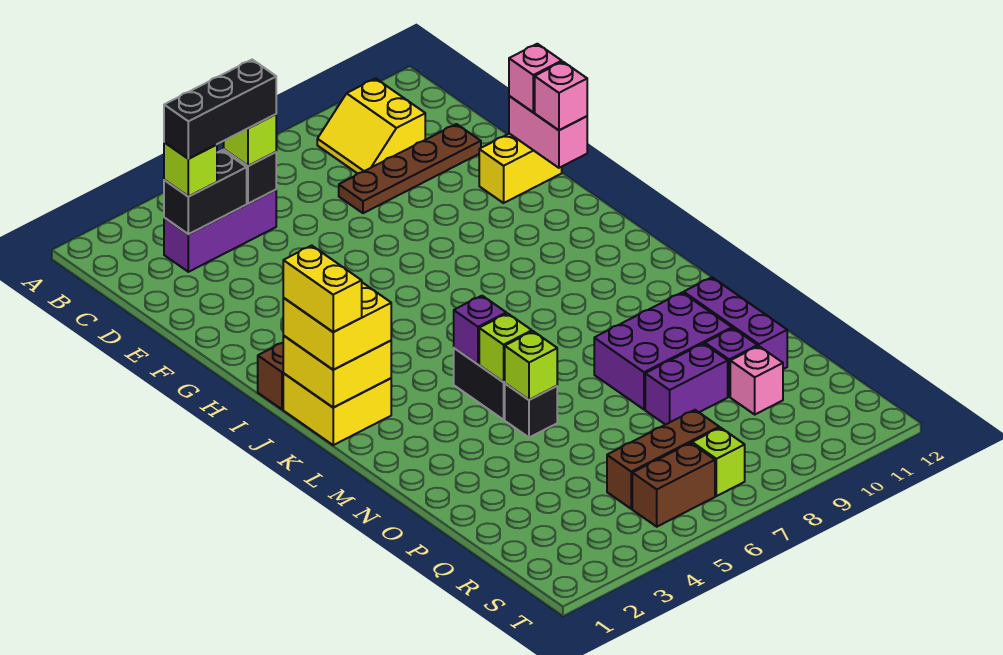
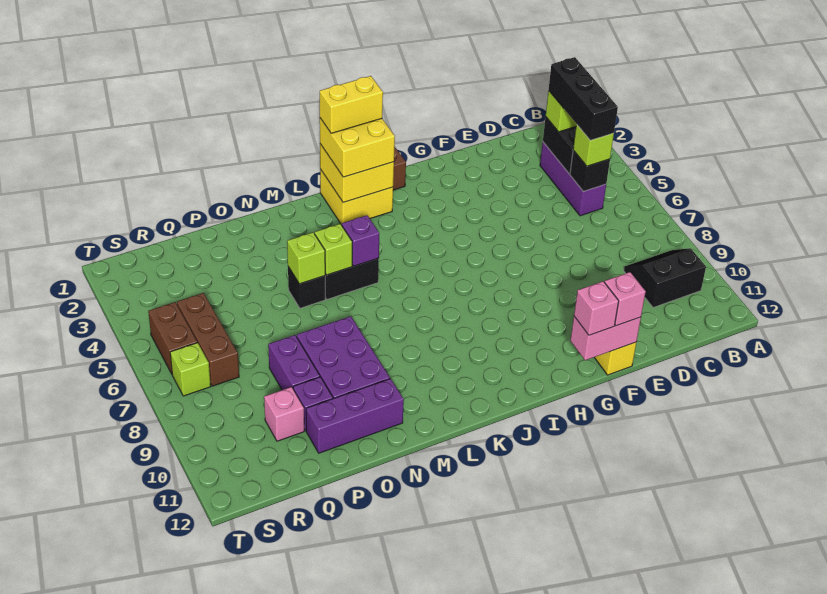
yellow slope B9:C10 level 1 top 10 -> black slope B9:C10 level 1 top 10
brown plate D8:D11 level 1 -> none

